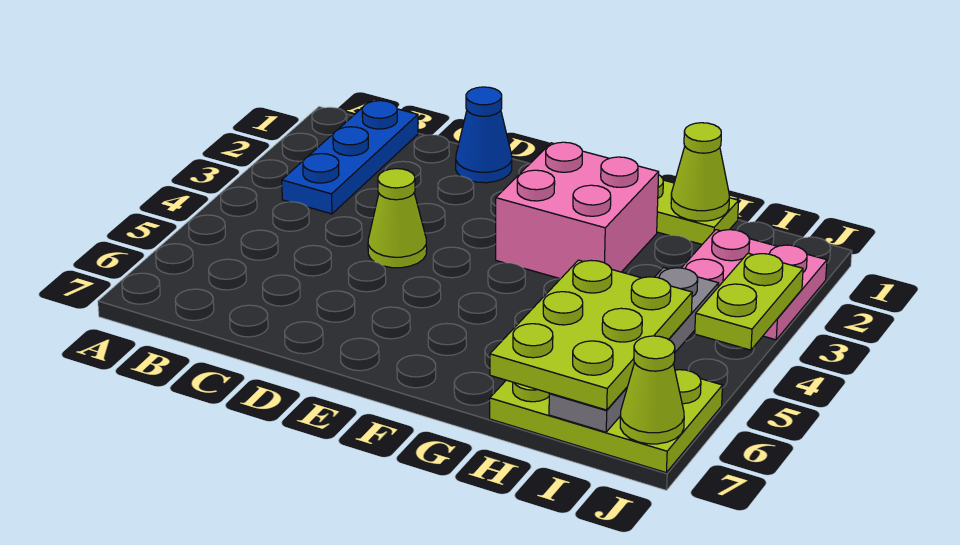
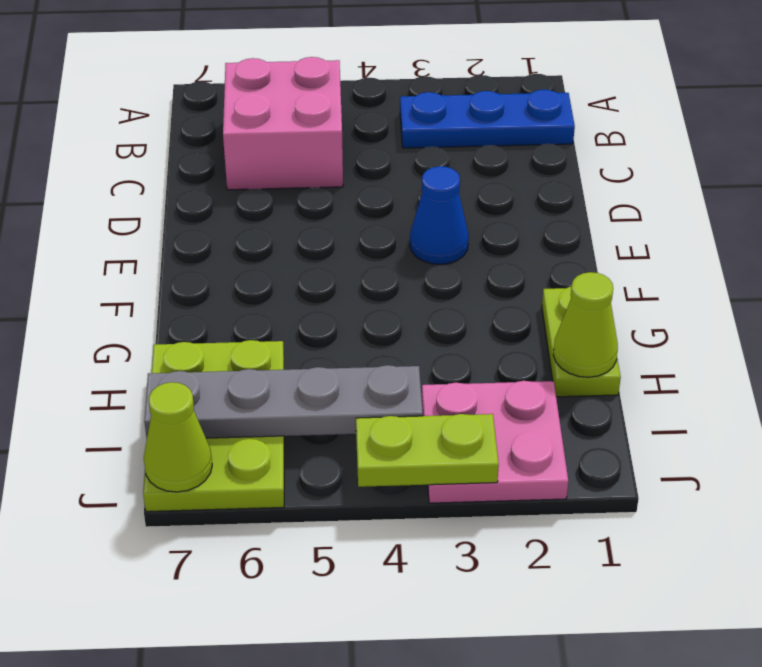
blue cone D1 level 1 -> blue cone E3 level 1
lime cone D4 level 1 -> none
pink brick F2:G3 level 1 -> pink brick B5:C6 level 1
lime plate H5:I7 level 3 -> none

